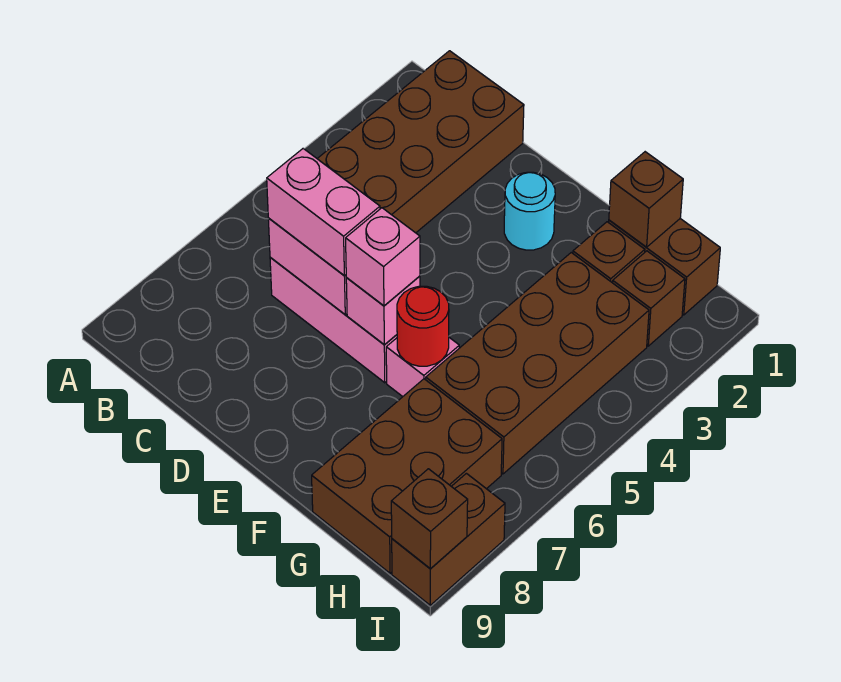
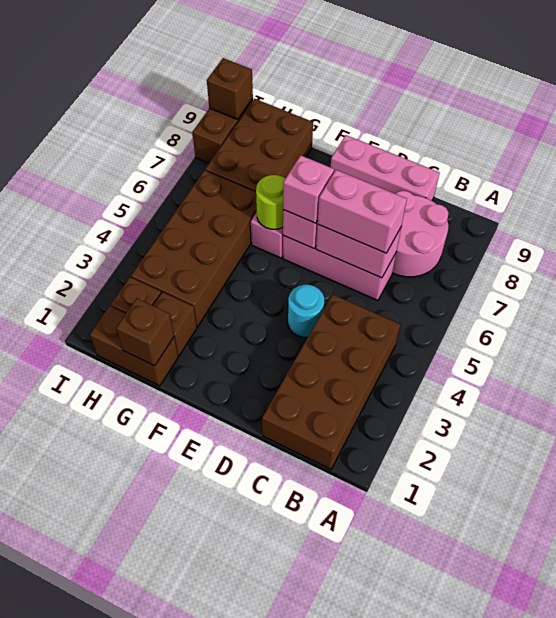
none -> pink round brick B7:C8 level 1
none -> pink brick C9:E9 level 1
cyan round brick E2 level 1 -> cyan round brick D4 level 1
red round brick F6 level 2 -> lime round brick F6 level 2

